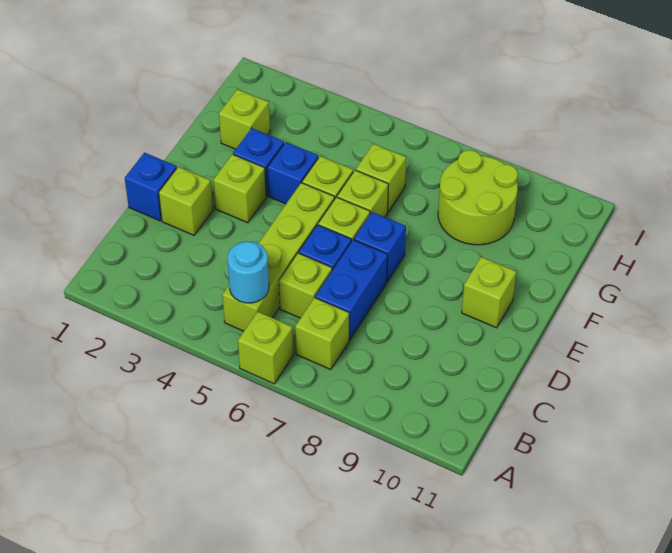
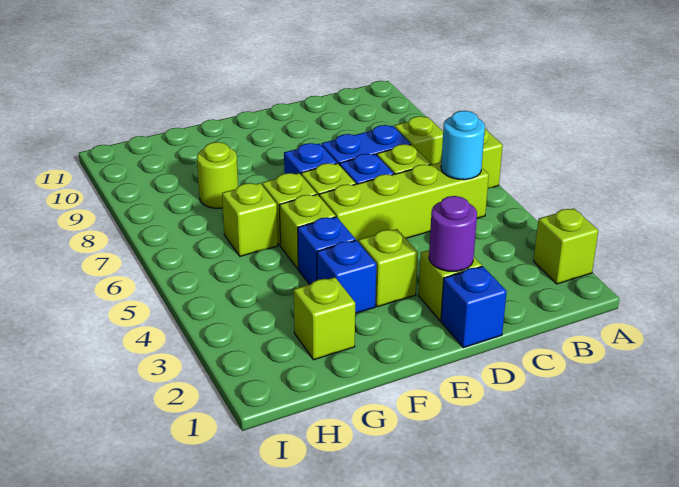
none -> purple round brick D2 level 2
lime brick E10 level 1 -> lime brick A2 level 1
lime round brick G8:H9 level 1 -> lime round brick G8 level 1

